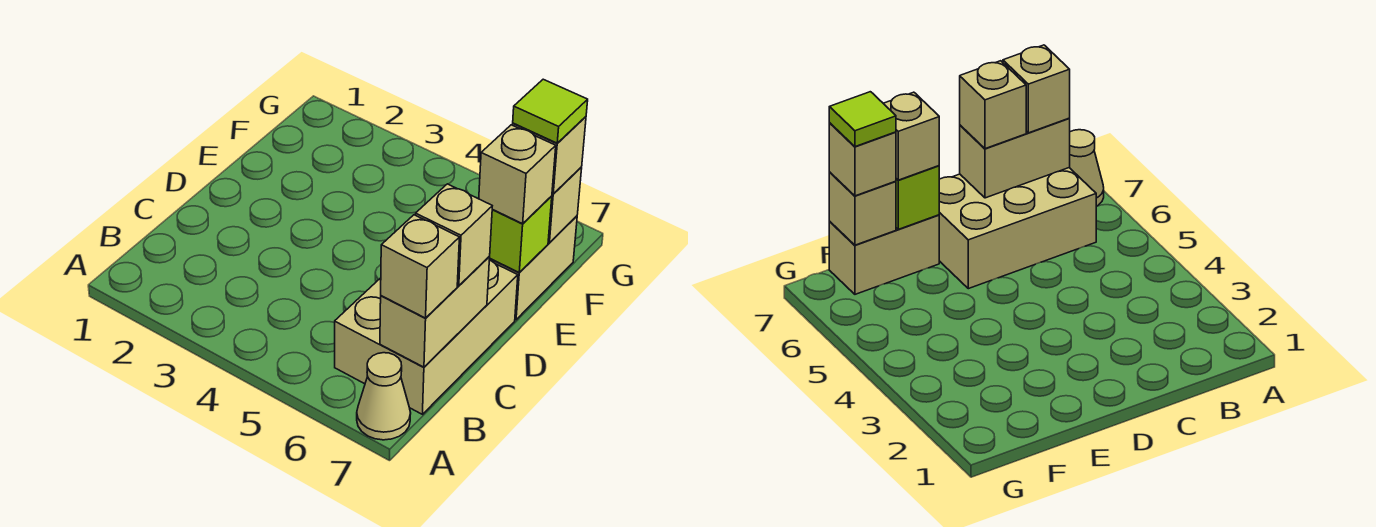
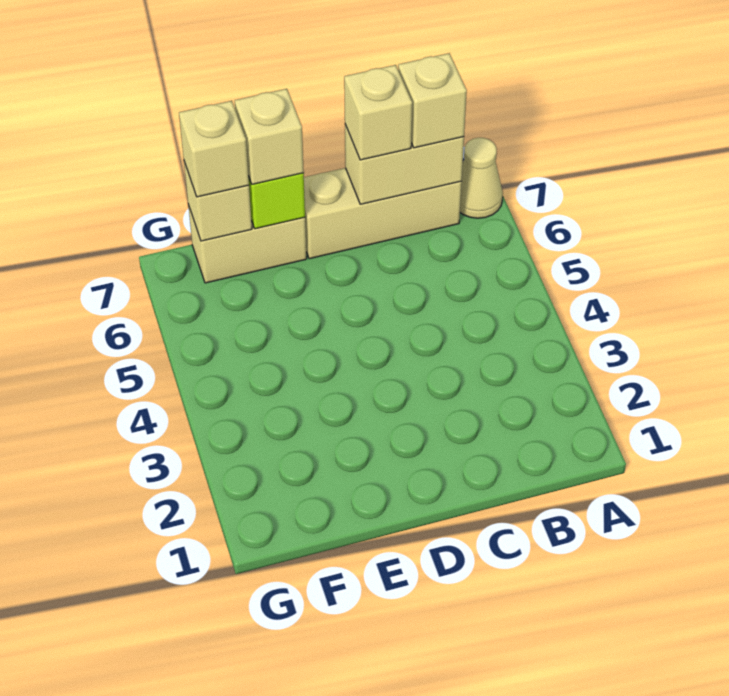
tan brick B6:D7 level 1 -> tan brick B7:D7 level 1
lime tile F7 level 4 -> none

